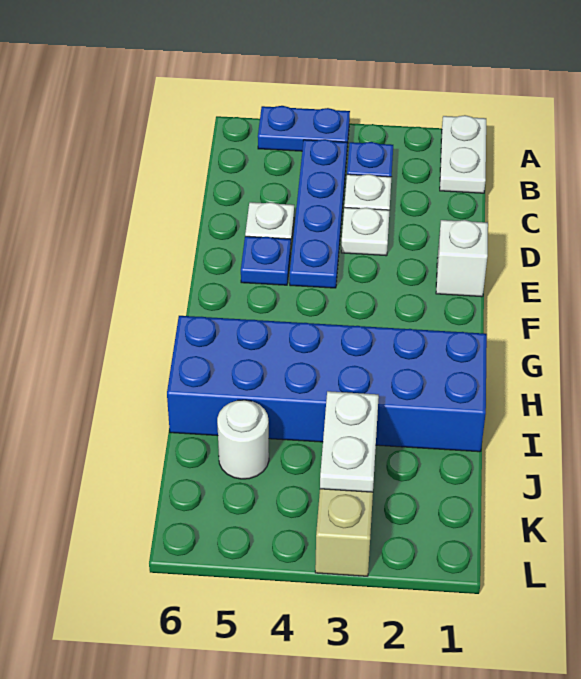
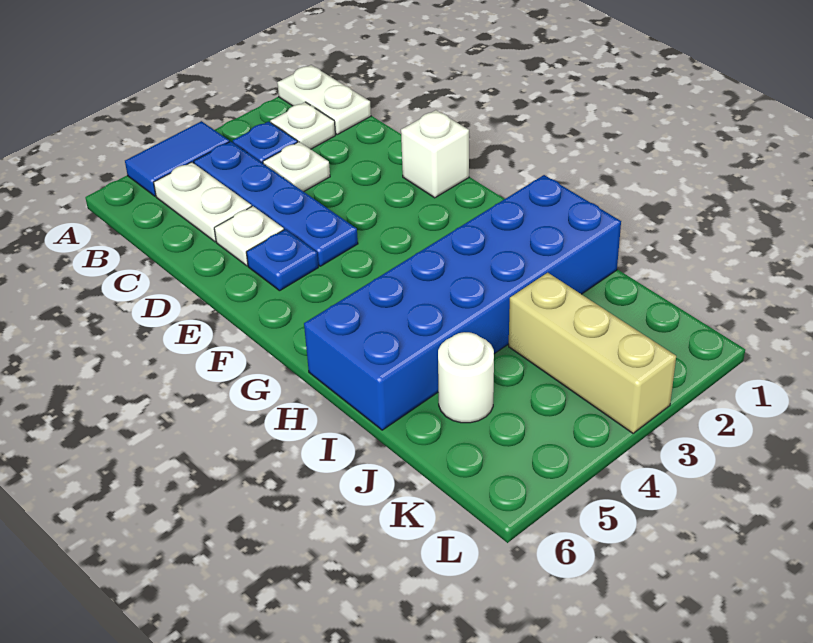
blue plate A4:A5 level 1 -> blue tile A4:A5 level 1
white plate D3 level 1 -> white plate B2 level 1
white plate J3:K3 level 2 -> white plate B5:C5 level 1

